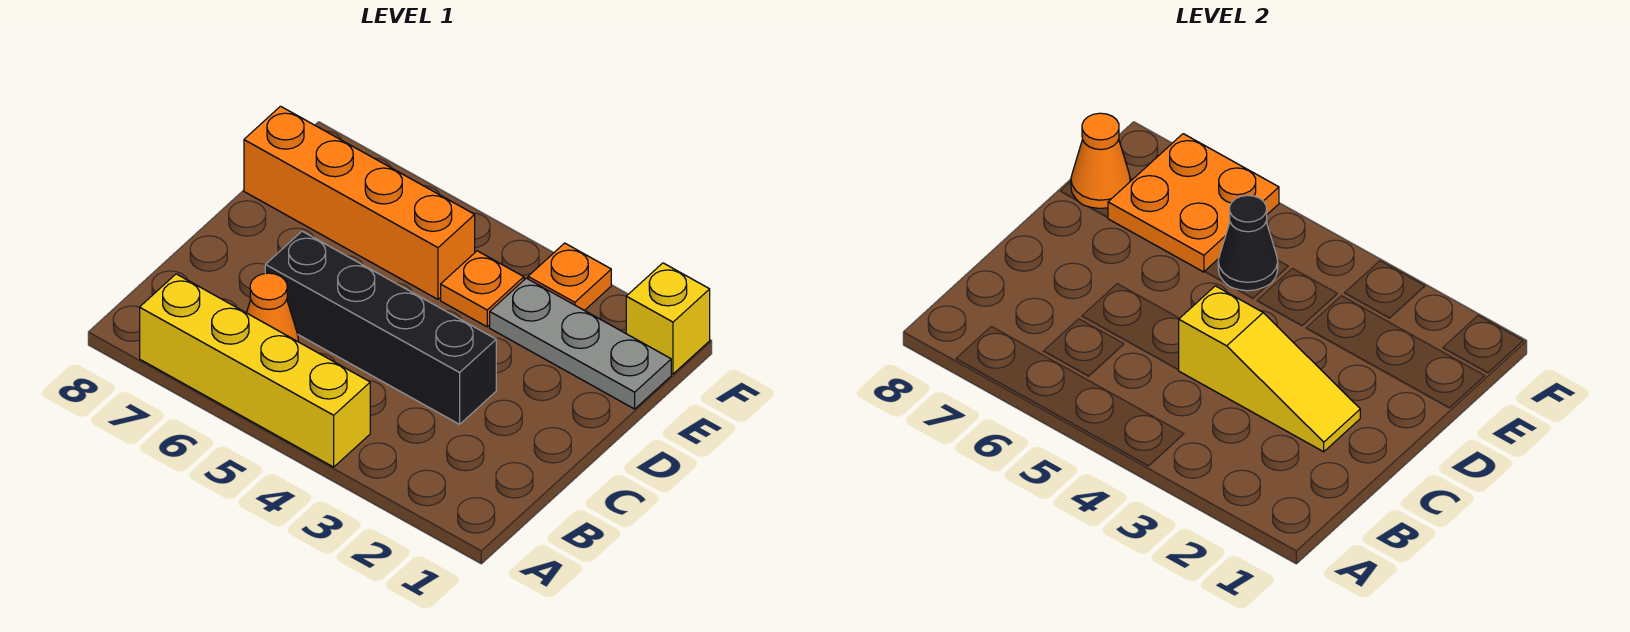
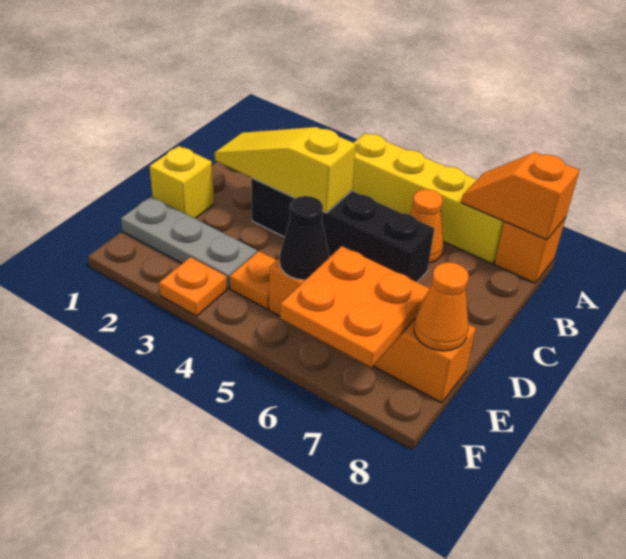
none -> orange slope A7:A8 level 2 top 8
none -> orange brick A8 level 1
yellow brick F1 level 1 -> yellow brick D1 level 1

